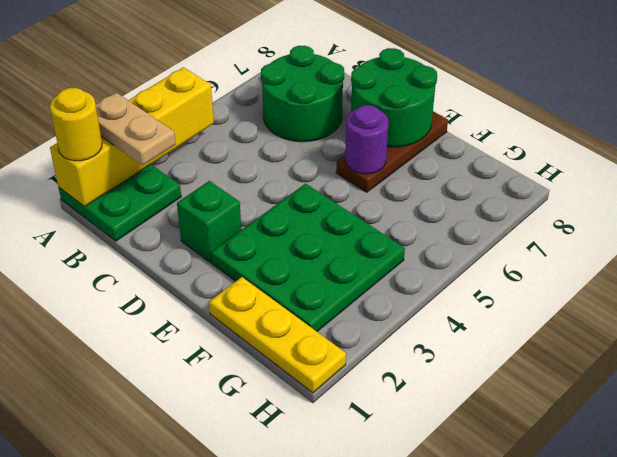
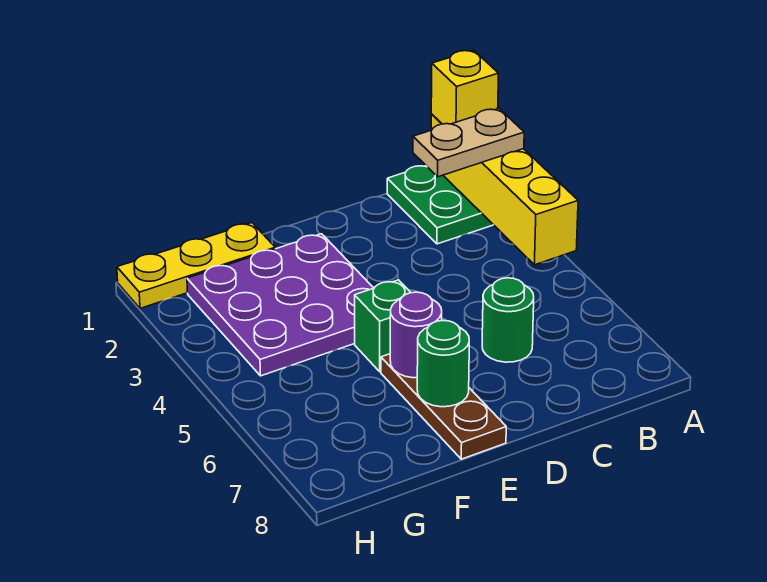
yellow round brick A1 level 3 -> yellow brick A1 level 3
green round brick B6:C7 level 1 -> green round brick C6 level 1
green brick D2 level 1 -> green brick E5 level 1
green round brick D7:E8 level 2 -> green round brick E7 level 2
green plate E2:G4 level 1 -> purple plate E2:G4 level 1

